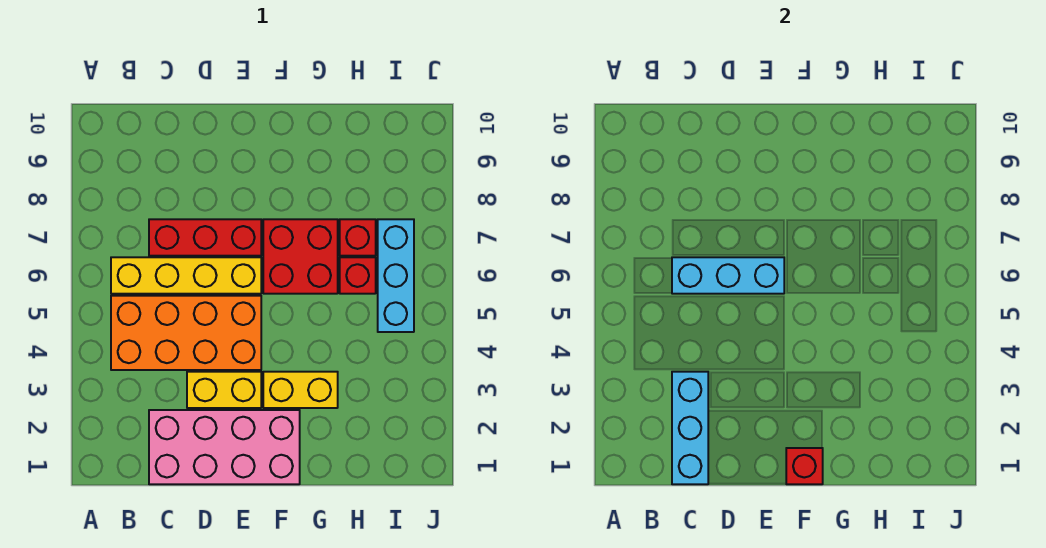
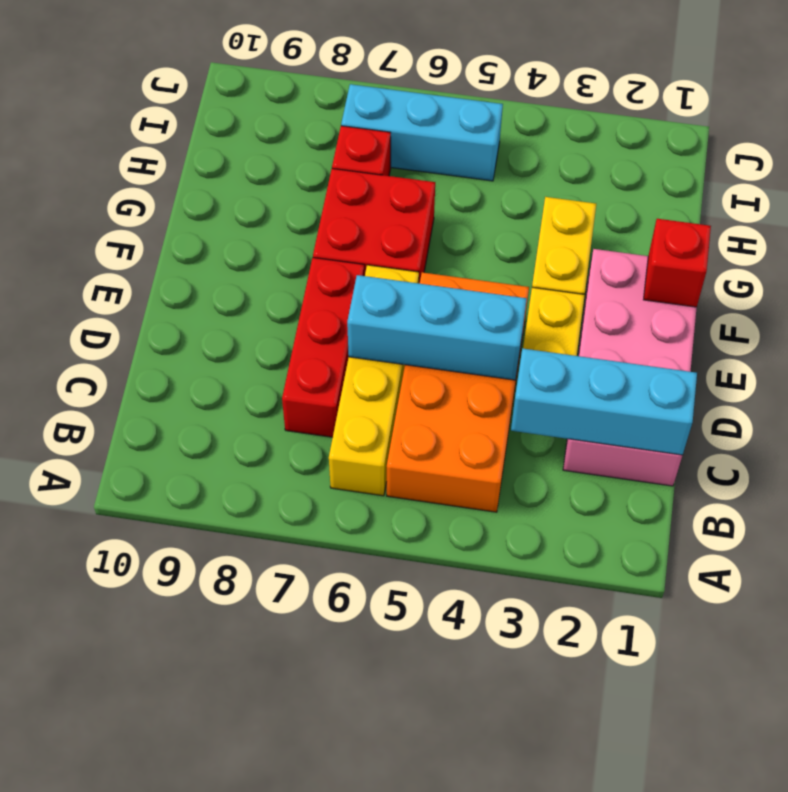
cyan brick C6:E6 level 2 -> cyan brick D4:D6 level 2
red brick H6 level 1 -> none

